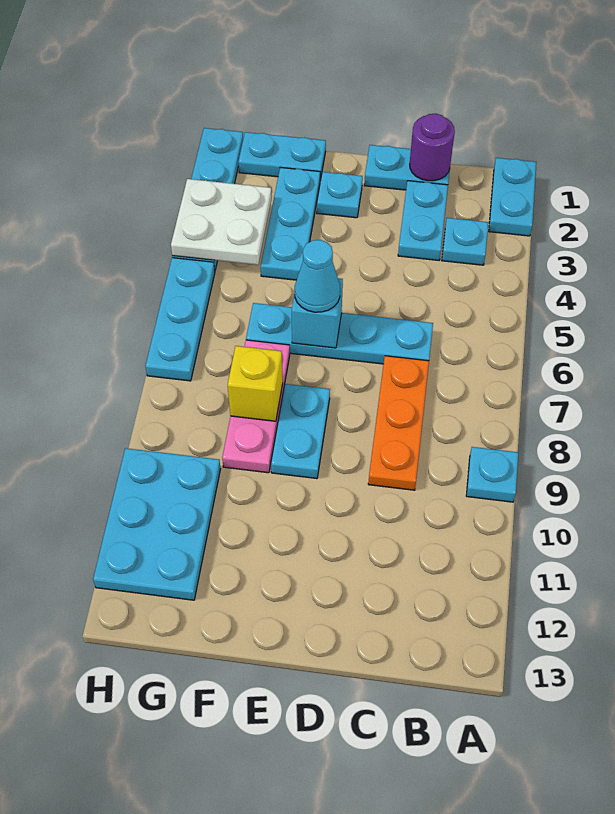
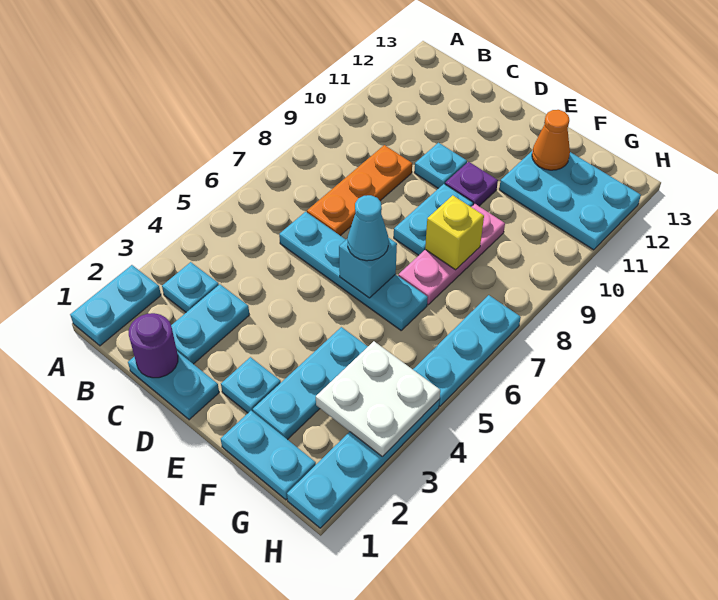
cyan plate A9 level 1 -> cyan plate D10 level 1
none -> purple plate E10 level 1
none -> orange cone F12 level 2
cyan plate G10:H12 level 1 -> cyan plate F11:H12 level 1

